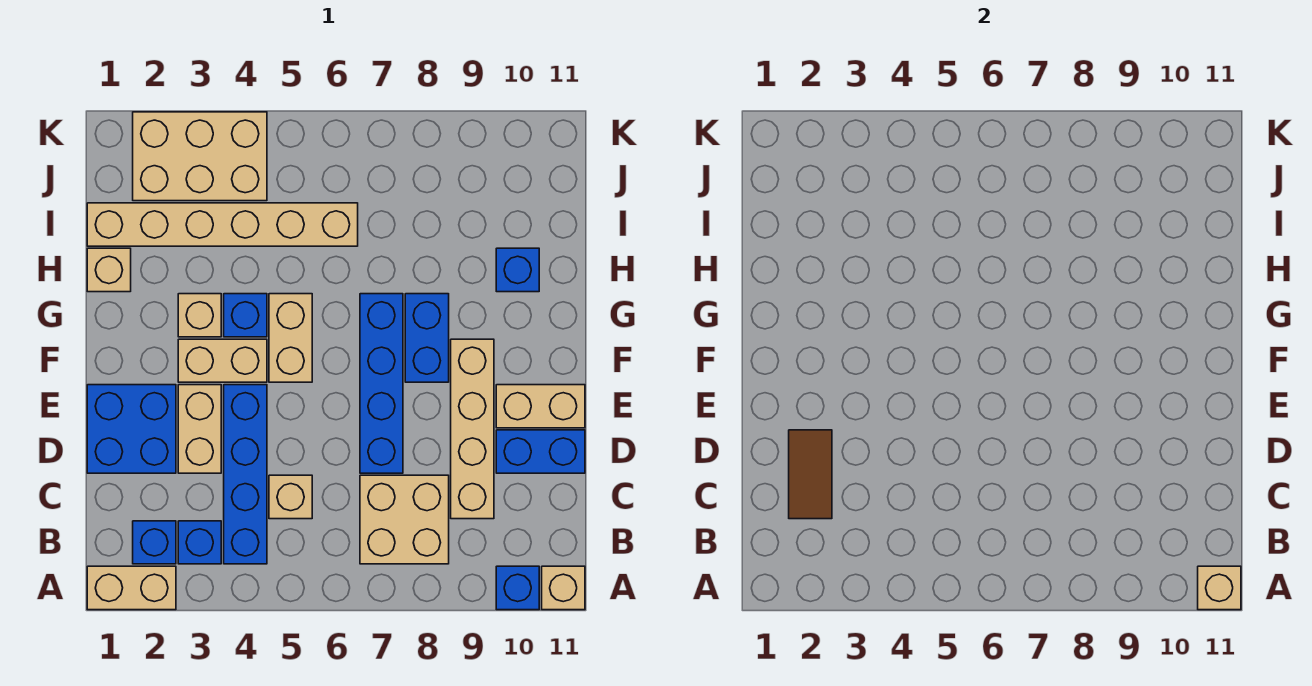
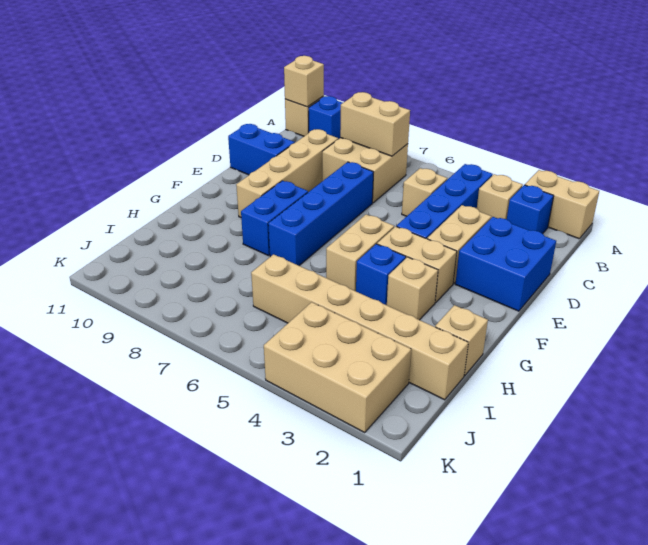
blue brick B3 level 1 -> tan brick B3 level 1
brown tile C2:D2 level 2 -> none
tan brick E10:E11 level 1 -> tan brick B7:B8 level 2
blue brick H10 level 1 -> none

